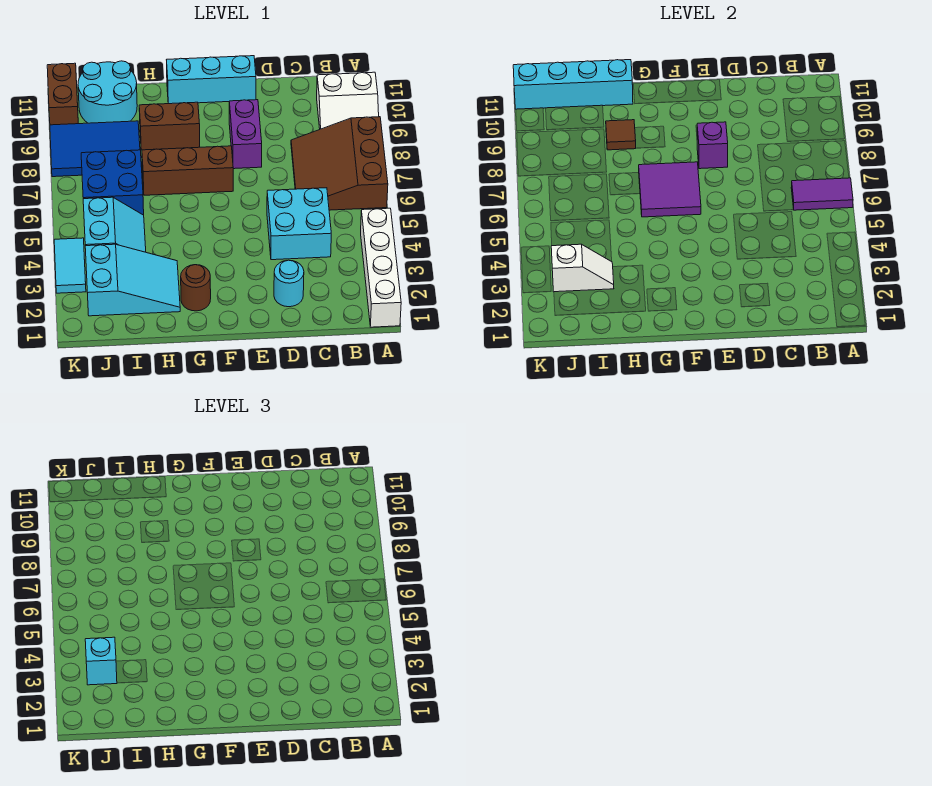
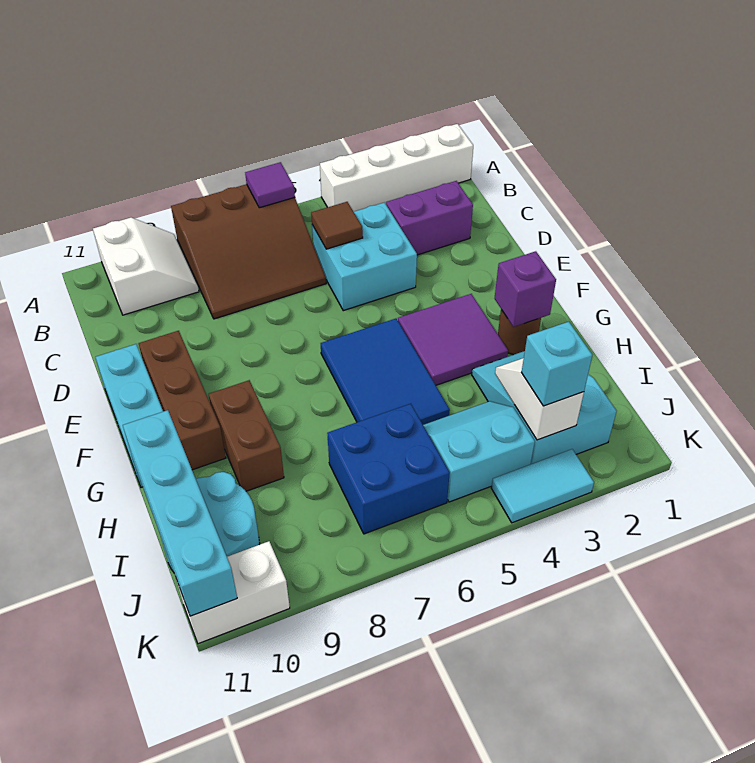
purple tile A6:B6 level 2 -> purple tile A6 level 2
cyan round brick D2 level 1 -> none
purple brick E8:E9 level 1 -> purple brick C2:C3 level 1
purple brick E8 level 2 -> purple brick G2 level 2
purple tile F6:G7 level 2 -> purple tile F3:G4 level 1
brown brick F7:H7 level 1 -> brown brick E10:G10 level 1
brown tile H9 level 2 -> brown tile C5 level 2
blue tile I8:K9 level 1 -> blue tile F5:H6 level 1
brown brick K10:K11 level 1 -> white brick K10:K11 level 1

